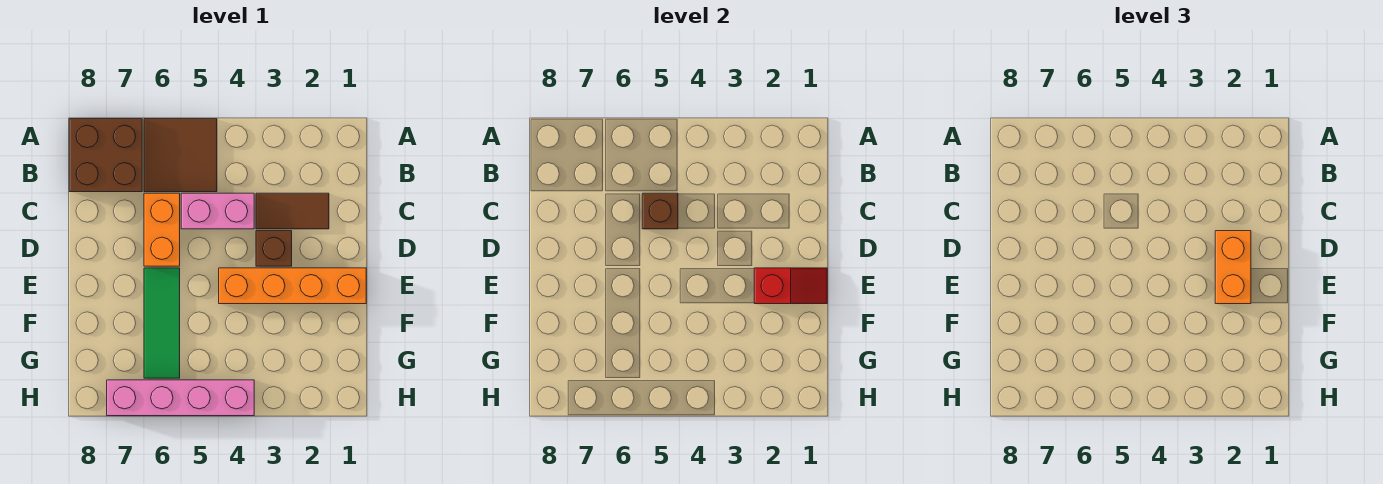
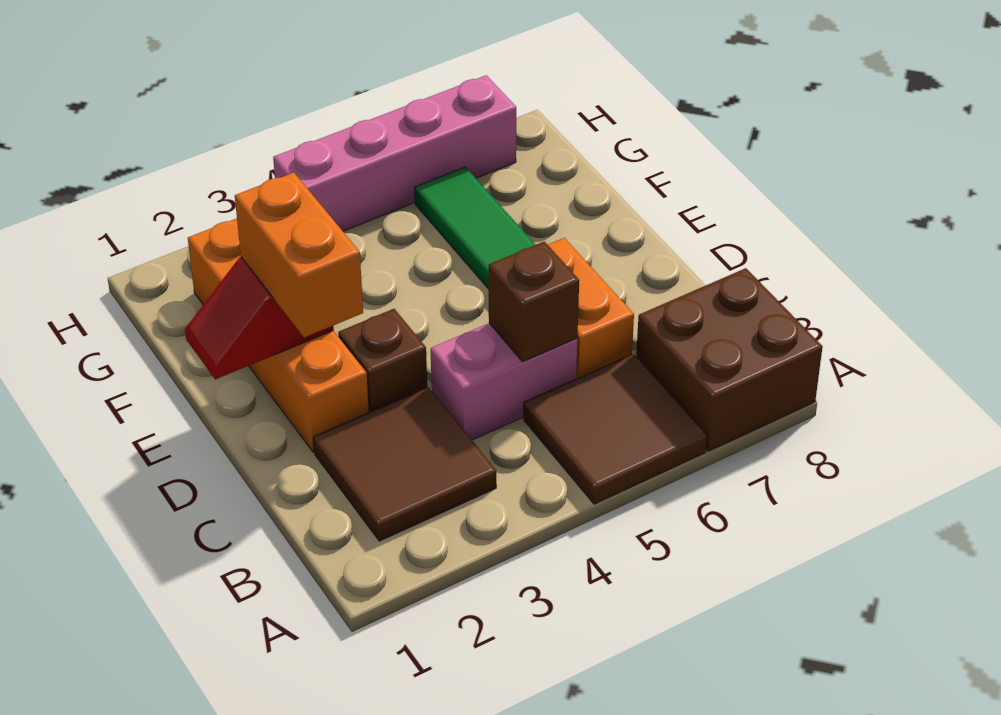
brown tile C2:C3 level 1 -> brown tile B2:C3 level 1
orange brick E1:E4 level 1 -> orange brick D2:G2 level 1

